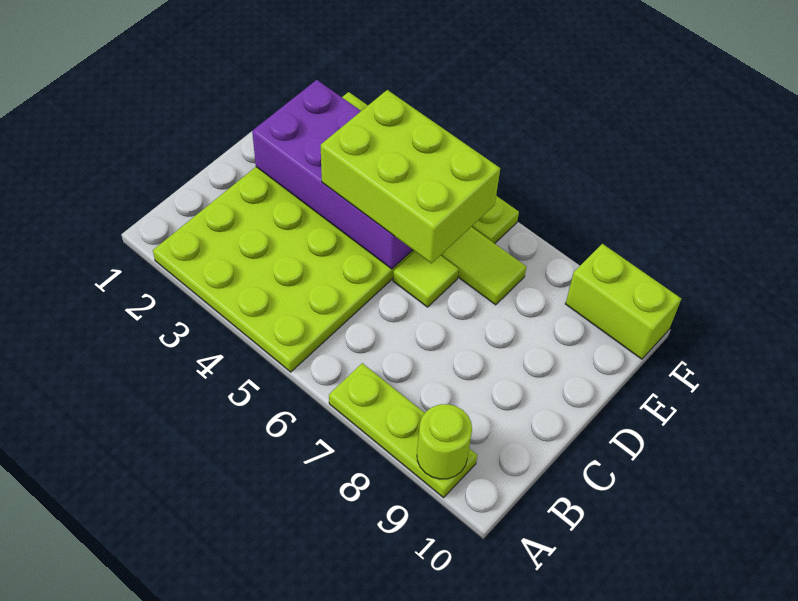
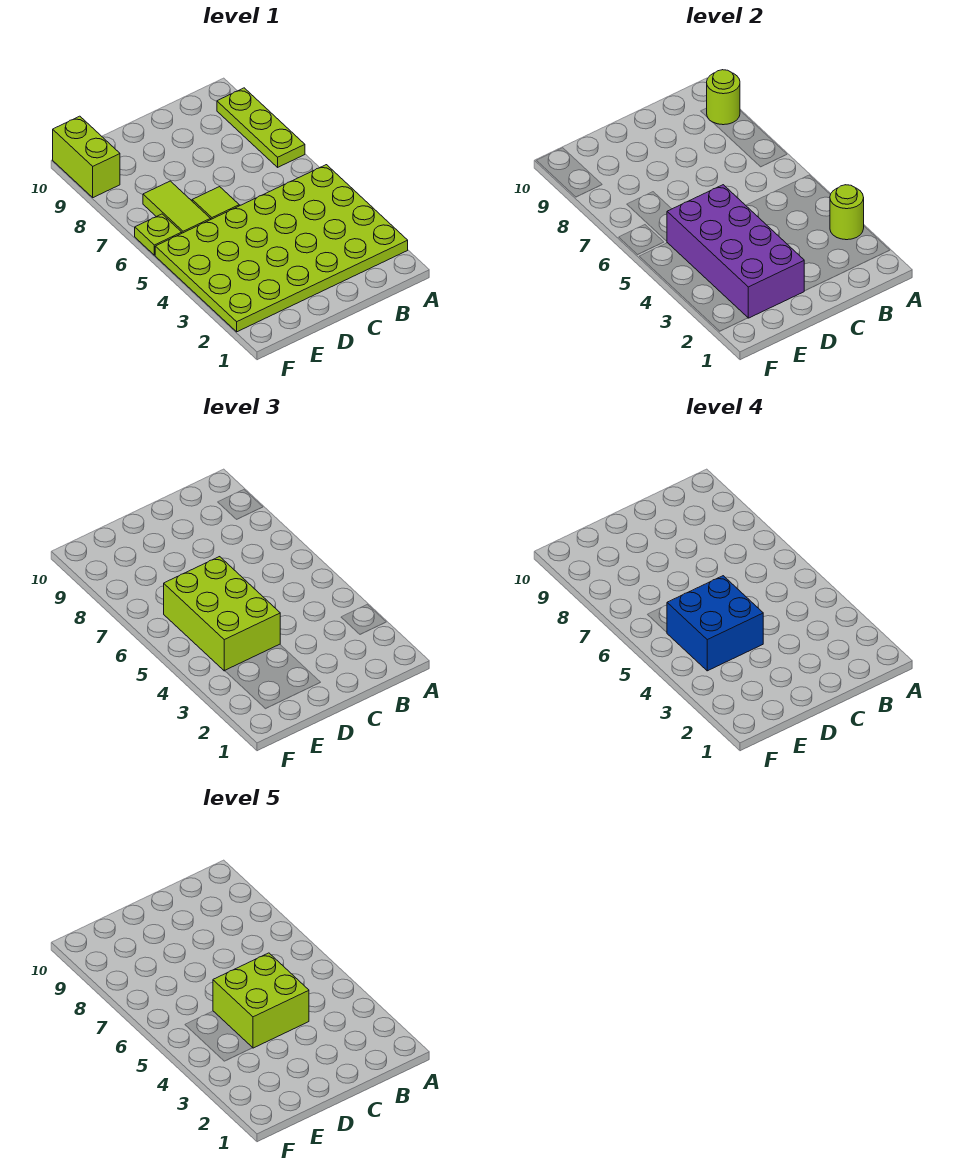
none -> lime round brick A3 level 2
none -> lime brick C4:D5 level 5
none -> blue brick D4:E5 level 4

